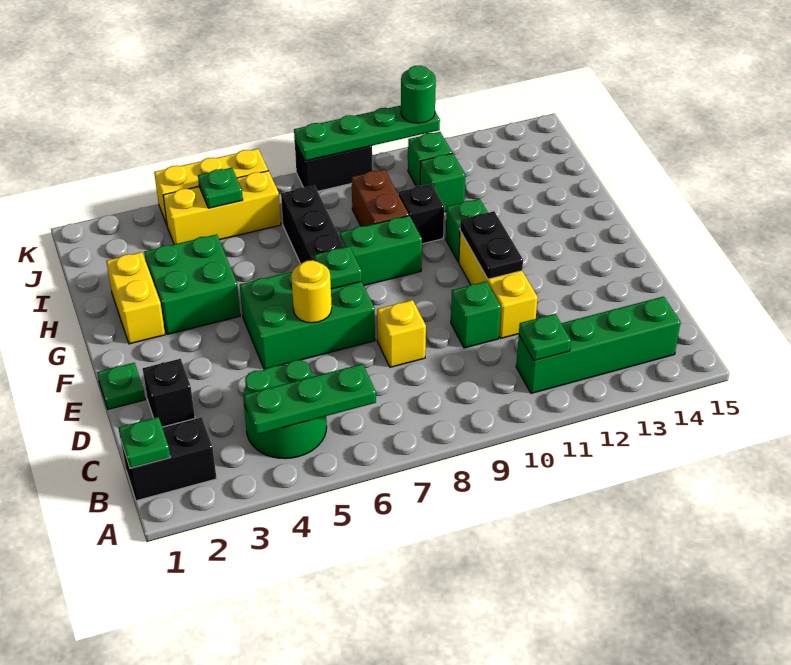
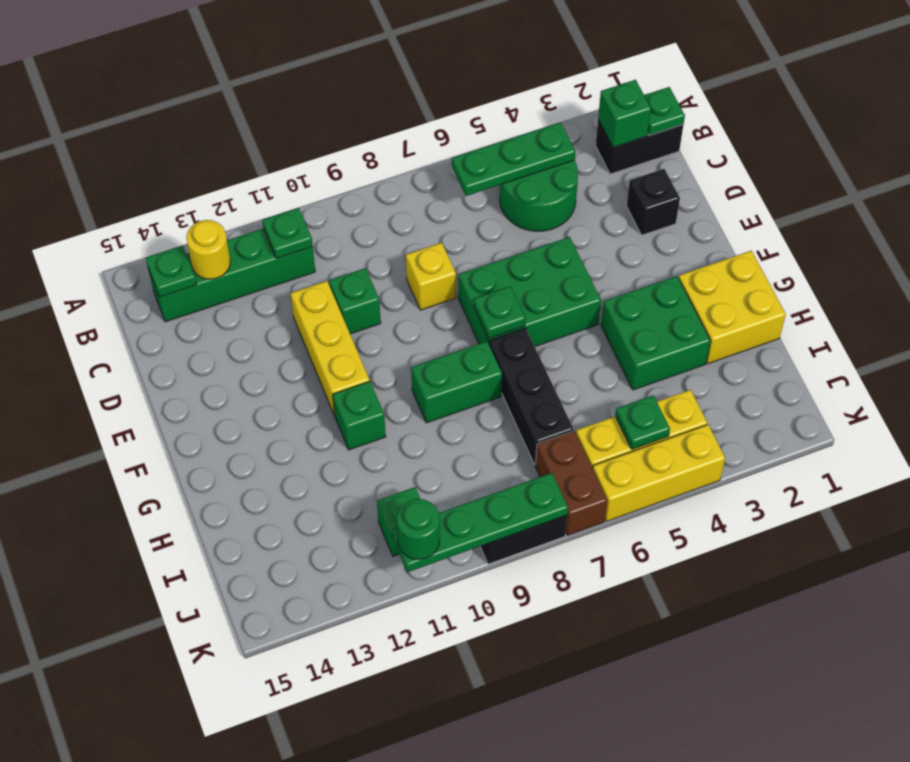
green plate E1 level 1 -> green plate B14 level 2
yellow round brick E6 level 2 -> yellow round brick B13 level 2
black plate E11:F11 level 2 -> none
yellow brick G2:H2 level 1 -> yellow brick G1:H2 level 1
brown brick H9:I9 level 1 -> brown brick J7:K7 level 1
black brick H10 level 1 -> none
green brick I11 level 1 -> green brick B2 level 2

